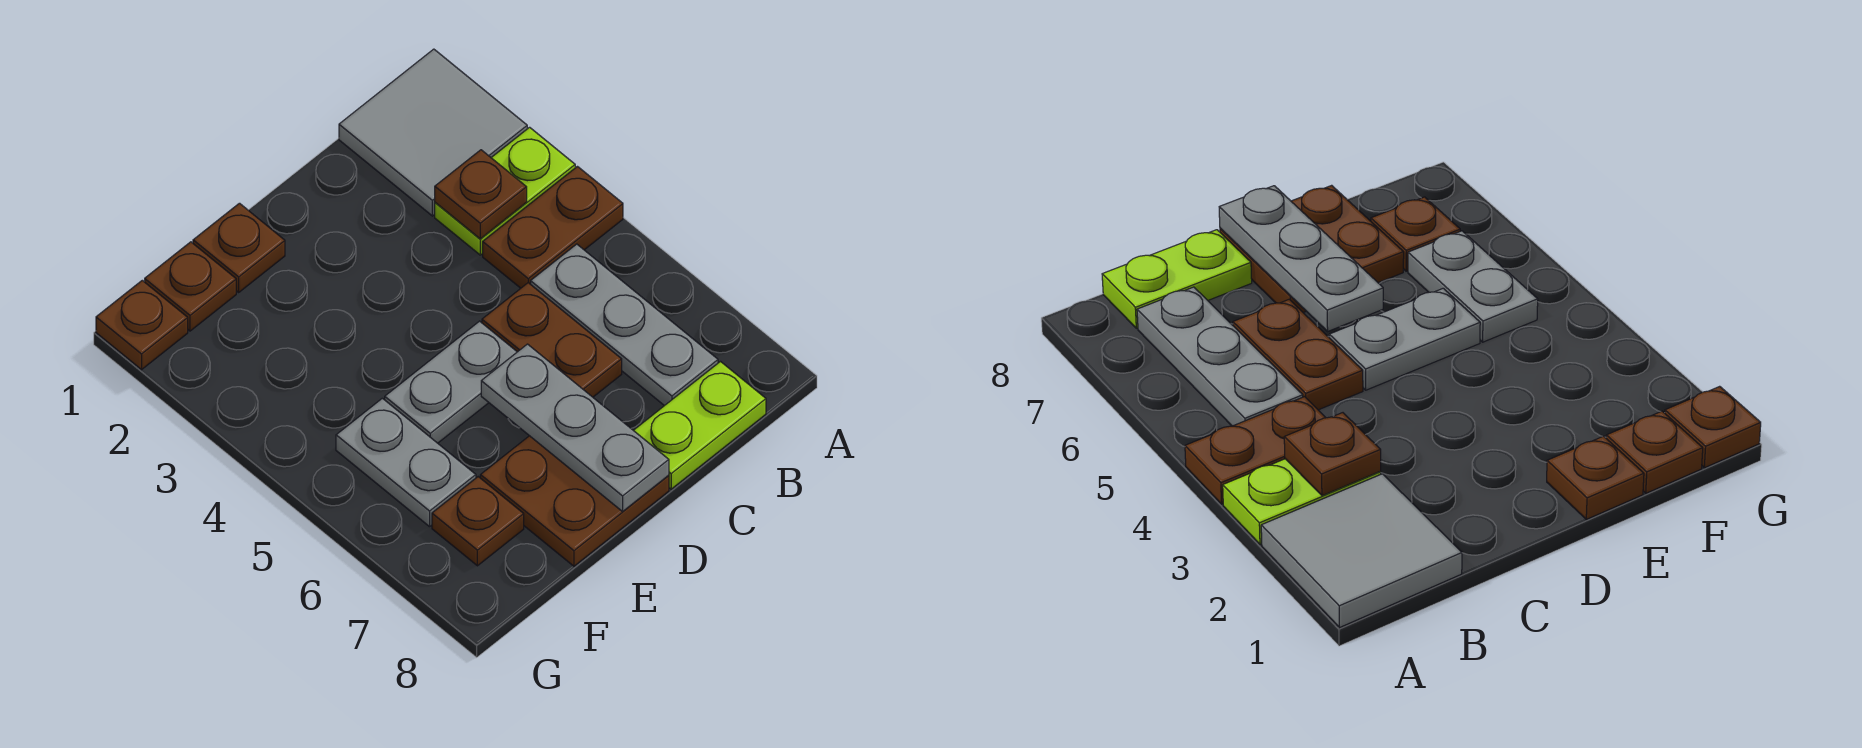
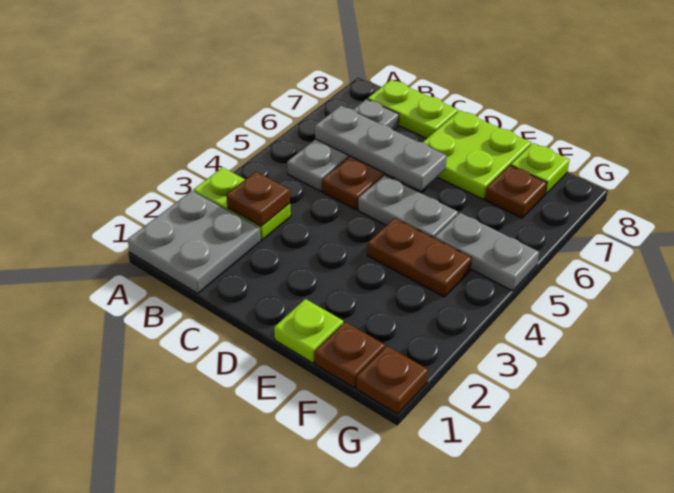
grey tile A1:B2 level 1 -> grey plate A1:B2 level 1
brown plate A4:B4 level 1 -> brown plate E4:F4 level 1
grey plate D6:D8 level 2 -> grey plate B6:D6 level 2
brown plate D7:E8 level 1 -> lime plate D7:E8 level 1
brown plate E1 level 1 -> lime plate E1 level 1
grey plate F5:F6 level 1 -> grey plate F5:G5 level 1
none -> lime plate F8 level 1

